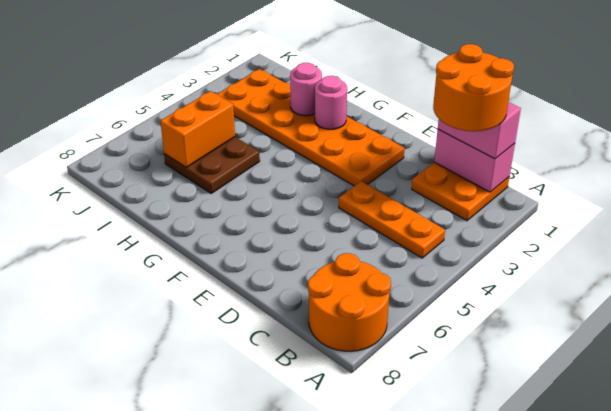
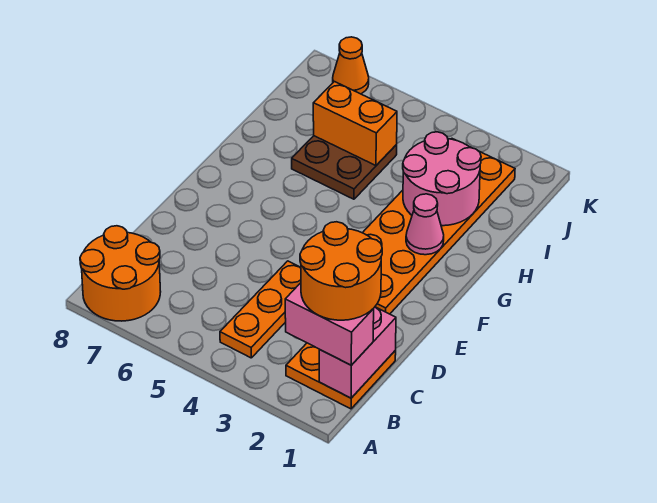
pink brick B1:C1 level 3 -> pink brick B1:B2 level 3
pink round brick G2 level 2 -> pink cone G2 level 2
pink round brick H2 level 2 -> pink round brick H2:I3 level 2
none -> orange cone K7 level 1

